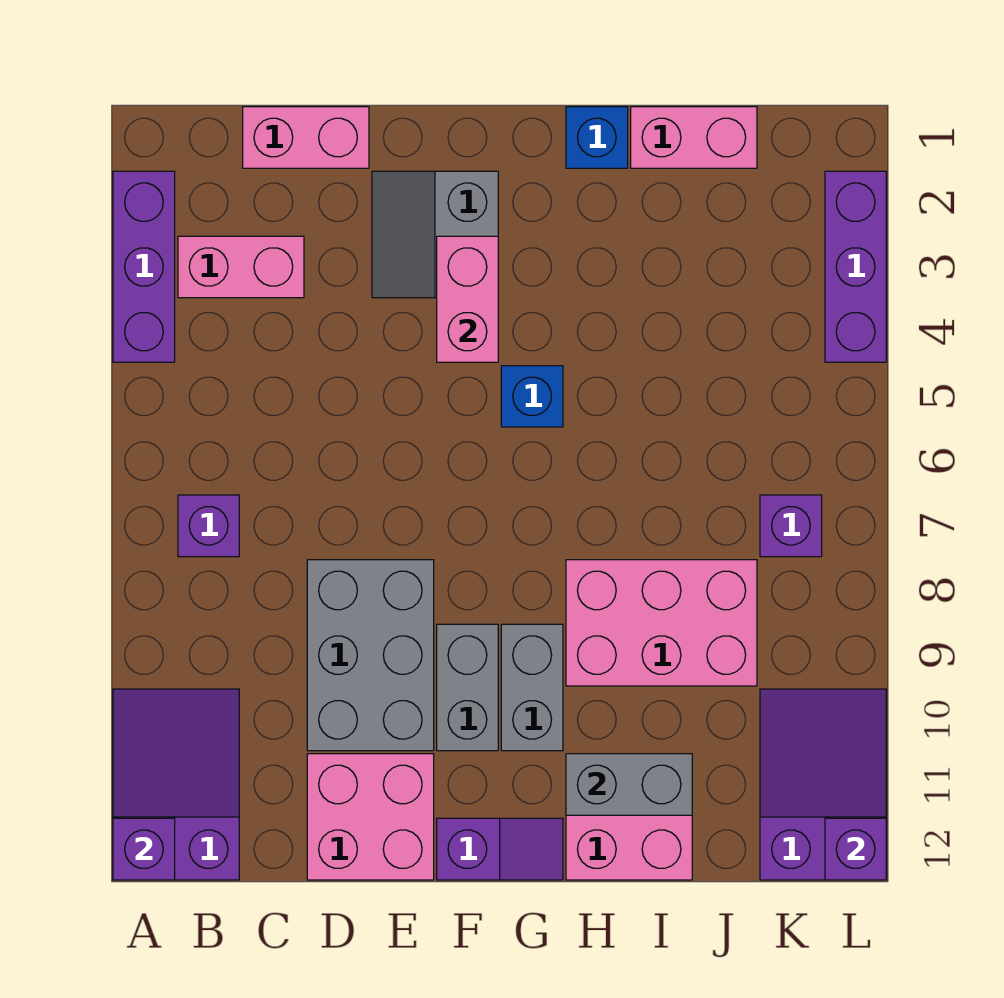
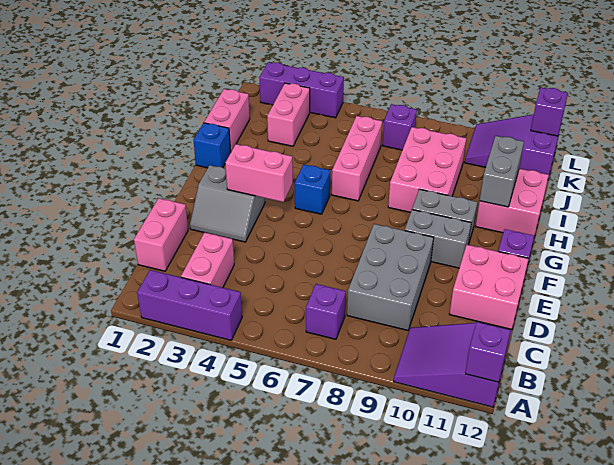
grey brick D8:E10 level 1 -> grey brick C8:E9 level 1
none -> pink brick H6:J6 level 1
none -> pink brick J3:K3 level 1

